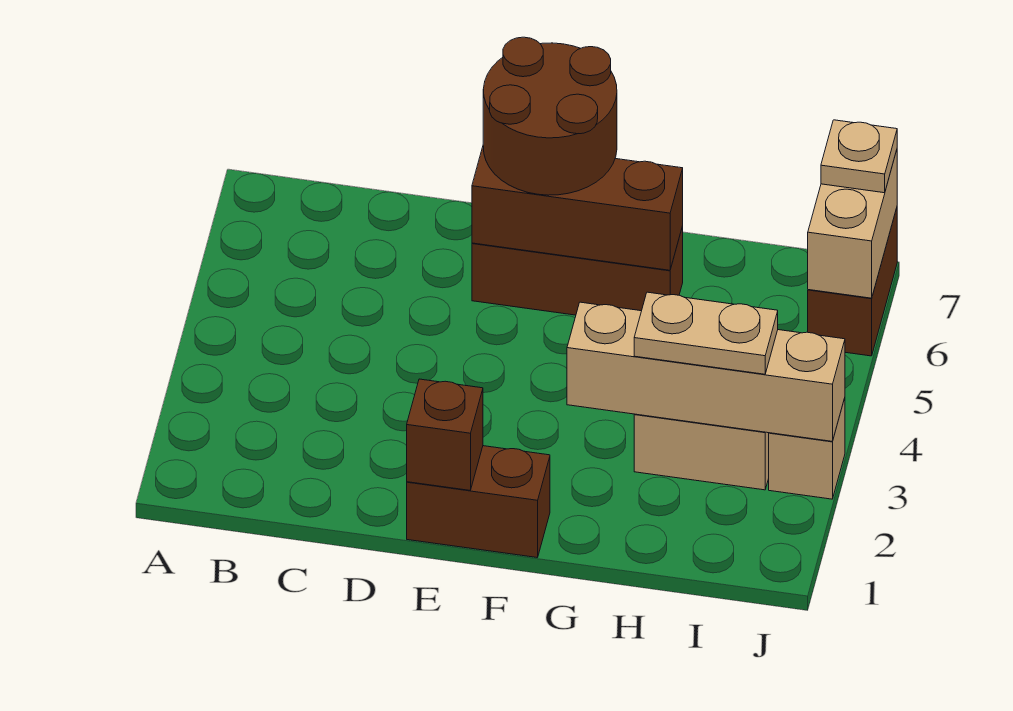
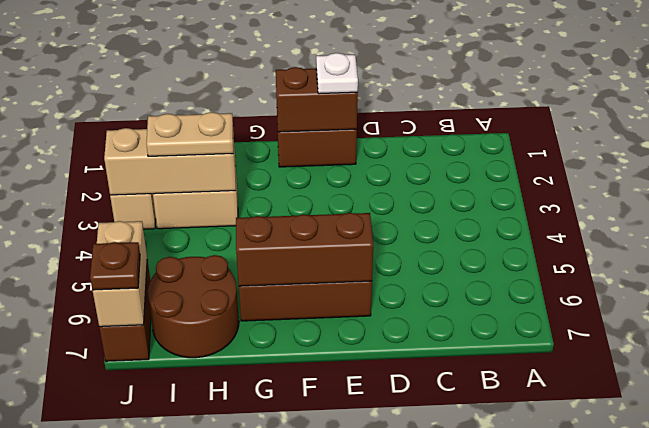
brown brick E1 level 2 -> brown brick E1:F1 level 2
none -> white plate E1 level 3
brown round brick E6:F7 level 3 -> brown round brick H6:I7 level 1
tan brick G3:J3 level 2 -> tan brick H3:J3 level 2
tan plate J7 level 3 -> brown plate J7 level 3

